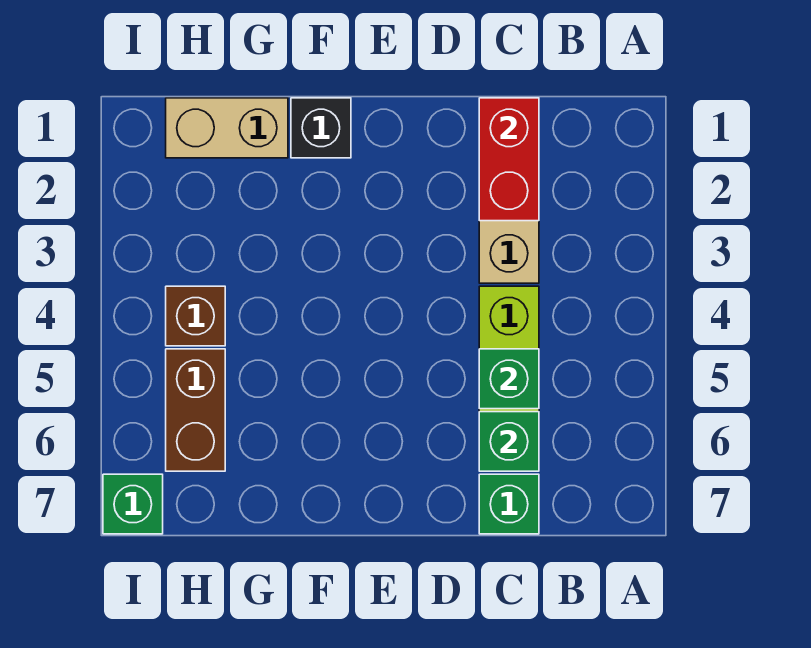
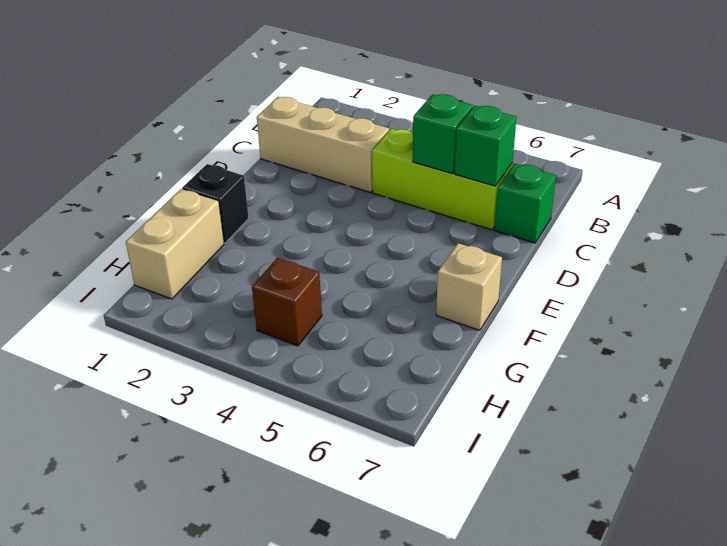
red brick C1:C2 level 2 -> none
none -> tan brick F7 level 1
brown brick H5:H6 level 1 -> none
green brick I7 level 1 -> none

